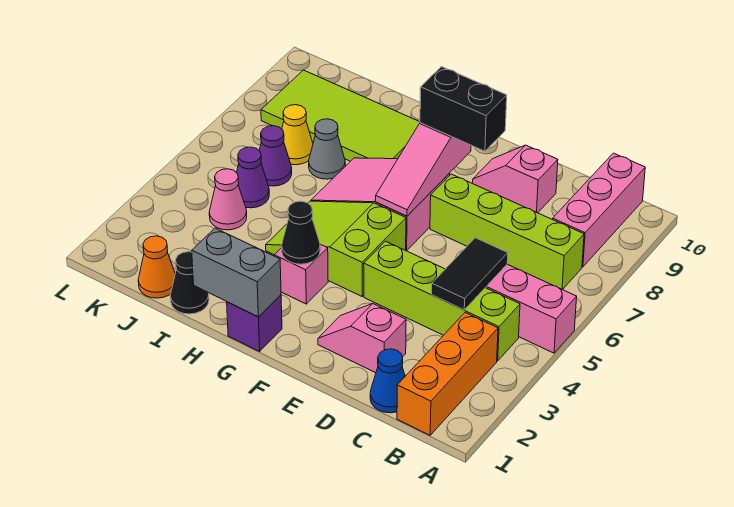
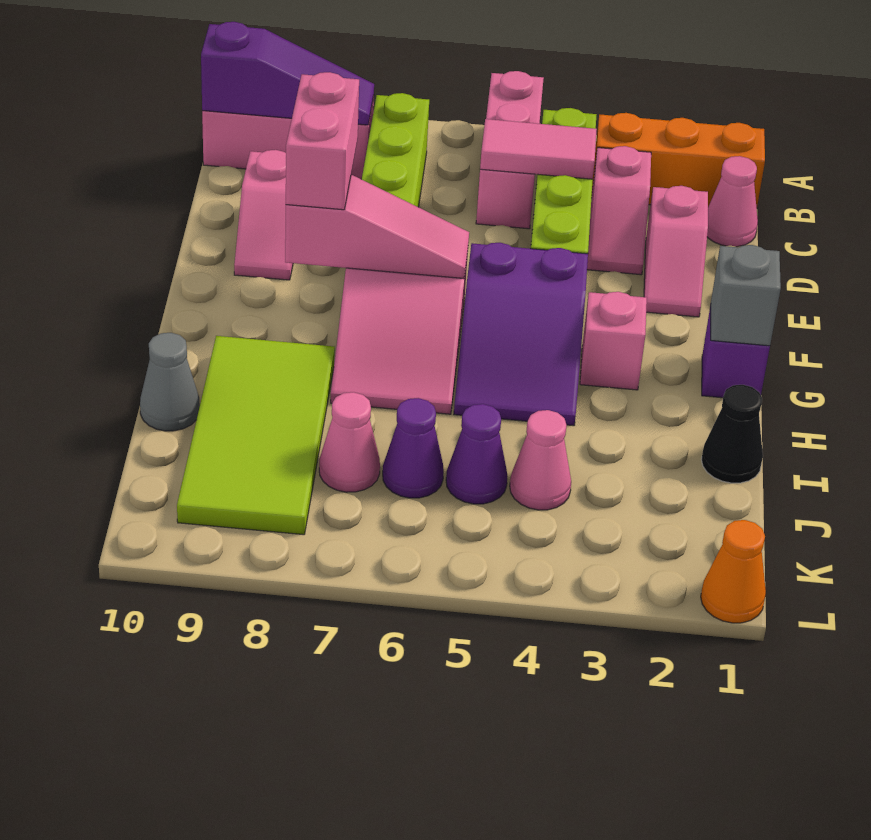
none -> purple slope B8:B10 level 2 top 10
blue cone C1 level 1 -> pink cone C1 level 1
none -> pink slope C3:D3 level 1 top C
black tile C4:C5 level 2 -> pink tile C4:C5 level 2
black brick E8:F8 level 3 -> pink brick E8:F8 level 3
lime slope F4:H5 level 1 top F -> purple slope F4:H5 level 1 top F
grey brick G1:H1 level 2 -> grey brick G1 level 2
black cone G3 level 2 -> none
grey cone I7 level 1 -> grey cone I10 level 1
orange cone J1 level 1 -> orange cone L1 level 1
yellow cone J7 level 1 -> pink cone J7 level 1

